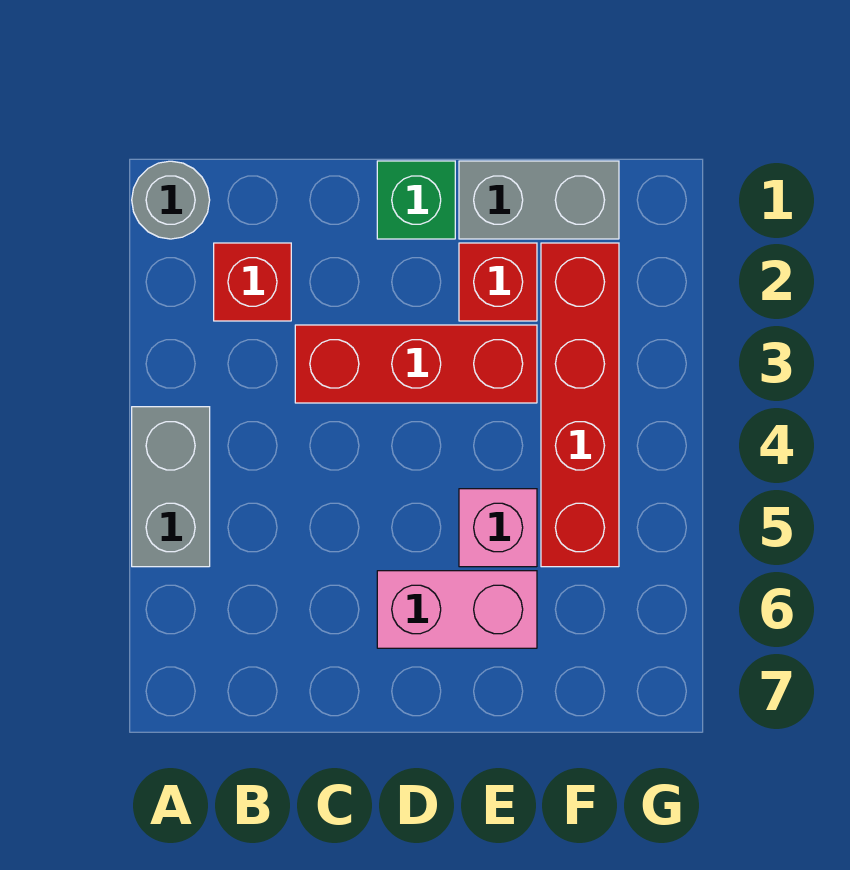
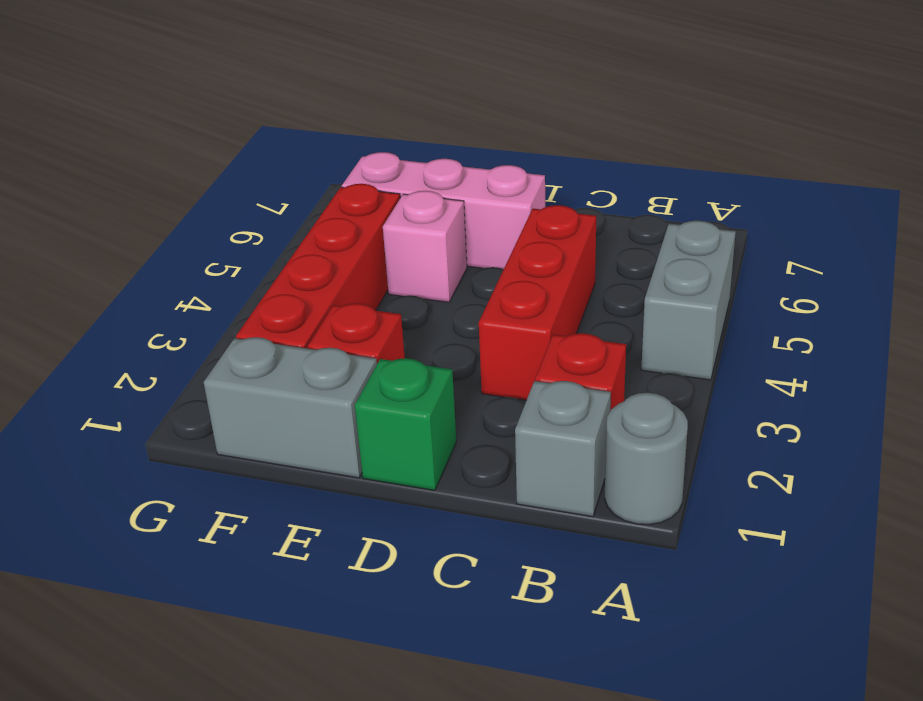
none -> grey brick B1 level 1
red brick C3:E3 level 1 -> red brick C3:C5 level 1
pink brick D6:E6 level 1 -> pink brick D6:F6 level 1

